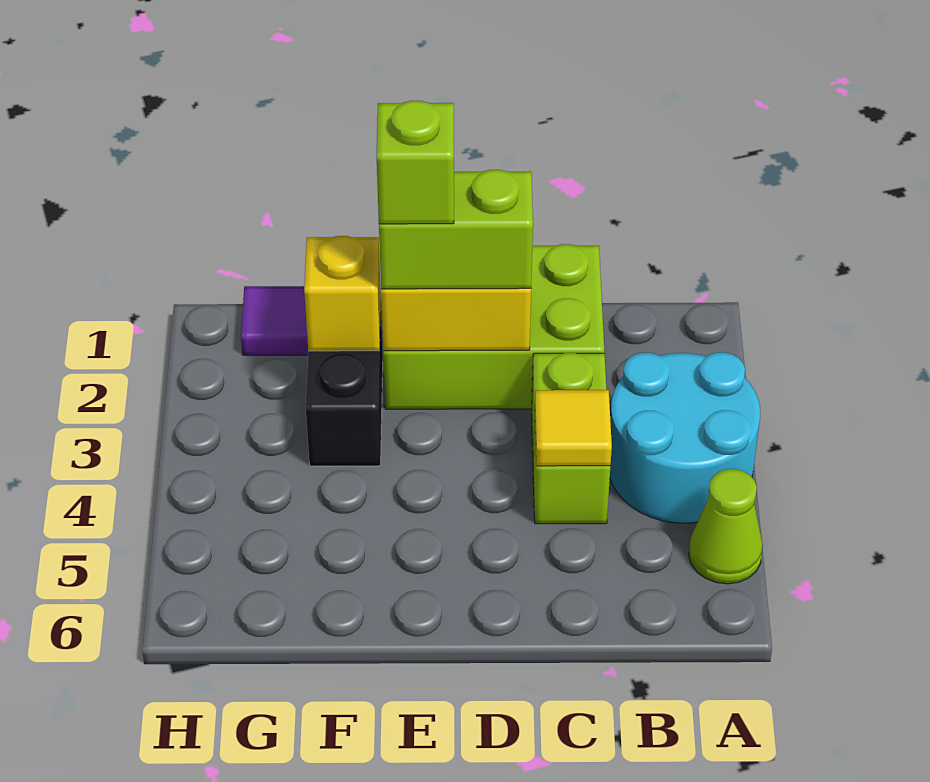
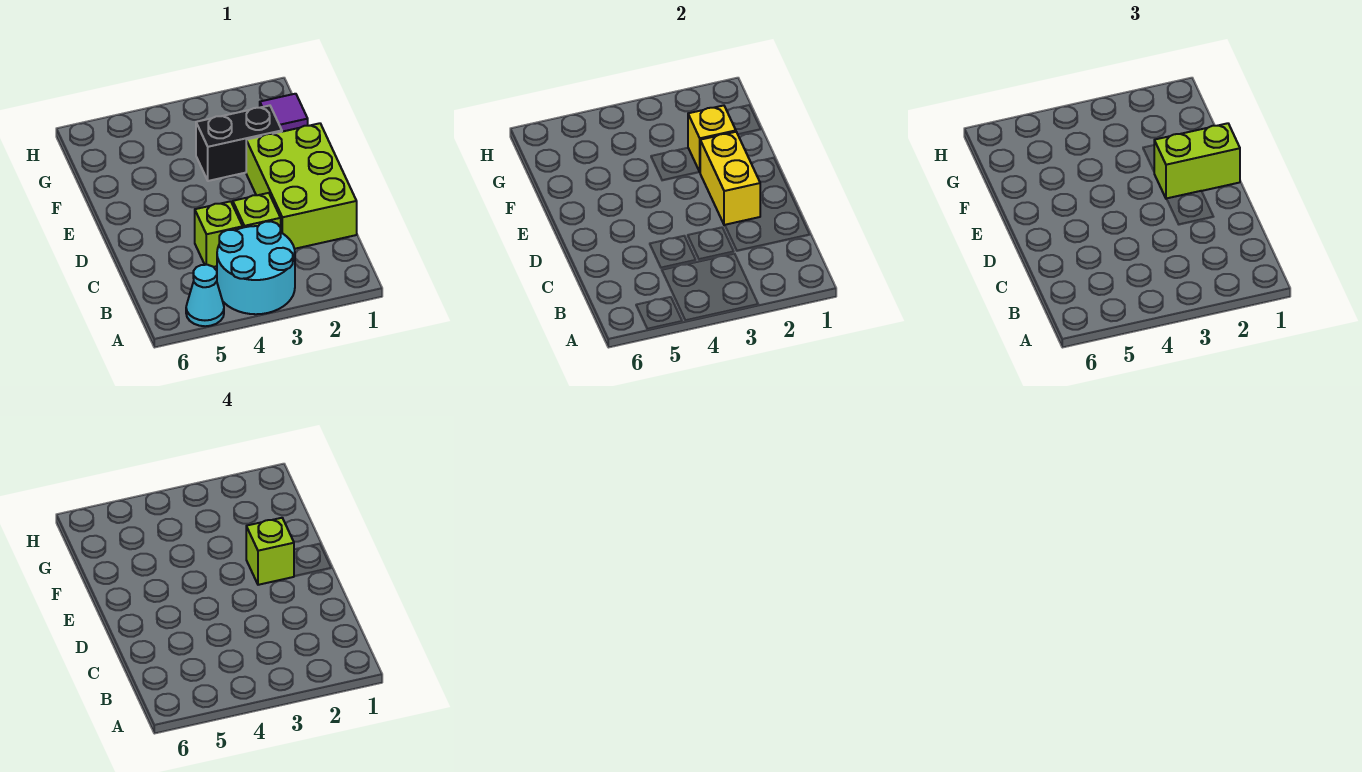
lime cone A5 level 1 -> cyan cone A5 level 1
yellow tile C4 level 2 -> none
lime brick D2:E2 level 3 -> lime brick E1:E2 level 3

